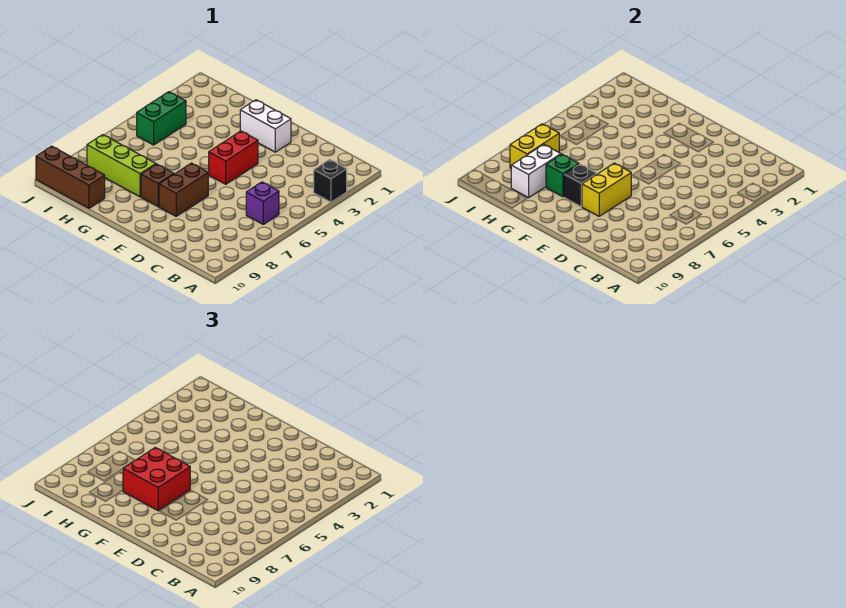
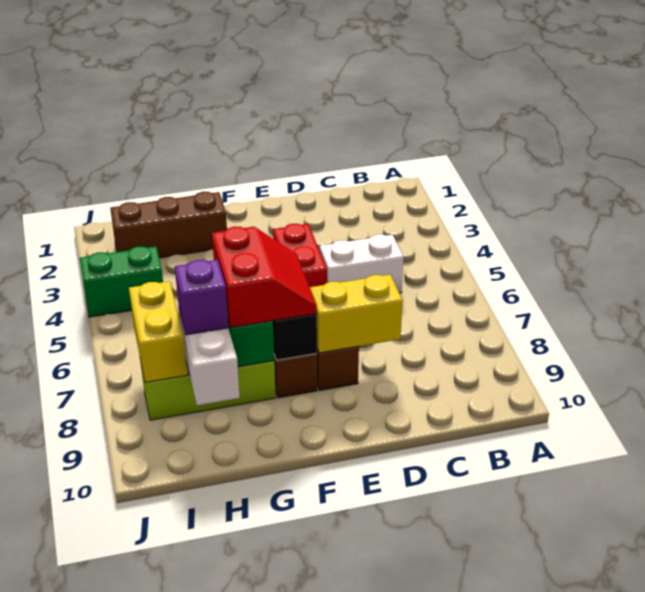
black brick A3 level 1 -> none
purple brick B6 level 1 -> purple brick H8 level 3
white brick E2:F2 level 1 -> white brick C5:D5 level 1
yellow brick E7:E8 level 2 -> yellow brick D8:E8 level 2
red brick F7:G8 level 3 -> red slope F7:G8 level 3 top G
brown brick H10:J10 level 1 -> brown brick G2:I2 level 1
green brick I4:I5 level 1 -> green brick I4:J4 level 1

